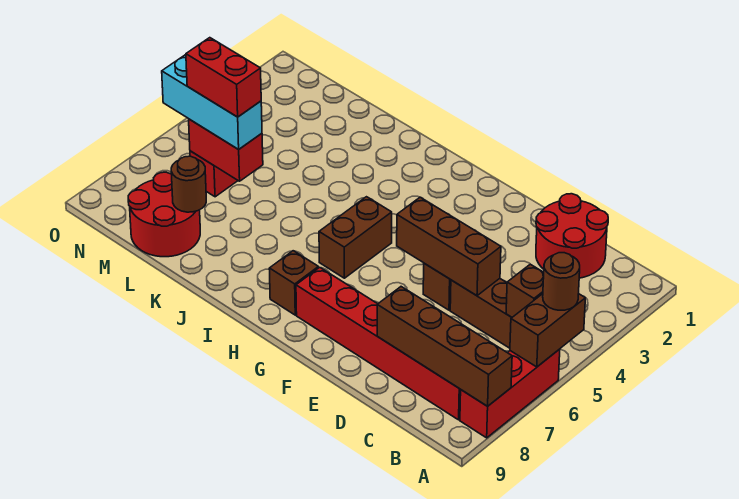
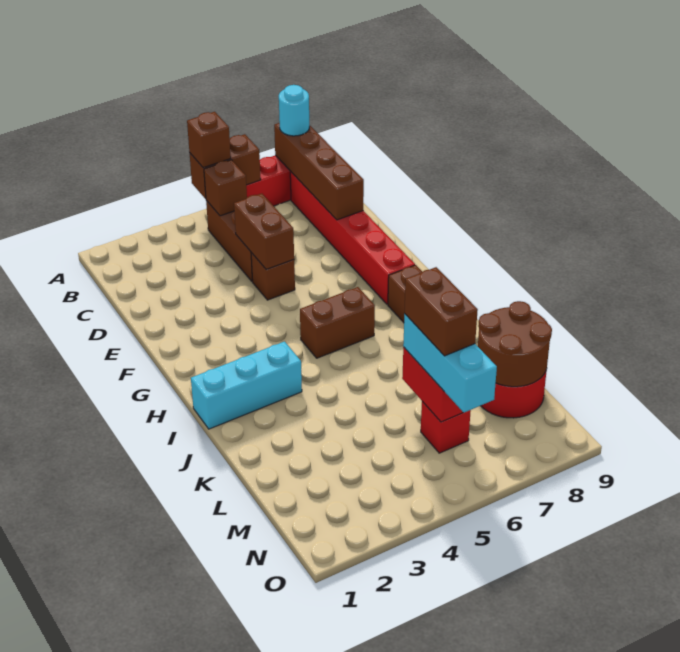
brown round brick A5 level 3 -> brown brick A5 level 3
none -> cyan round brick A8 level 3
red round brick C1:D2 level 1 -> none
brown brick D5:F5 level 2 -> brown brick D5:E5 level 2
none -> cyan brick I1:I3 level 1
red brick L6:M6 level 4 -> brown brick L6:M6 level 4
brown round brick L8 level 2 -> brown round brick L8:M9 level 2

